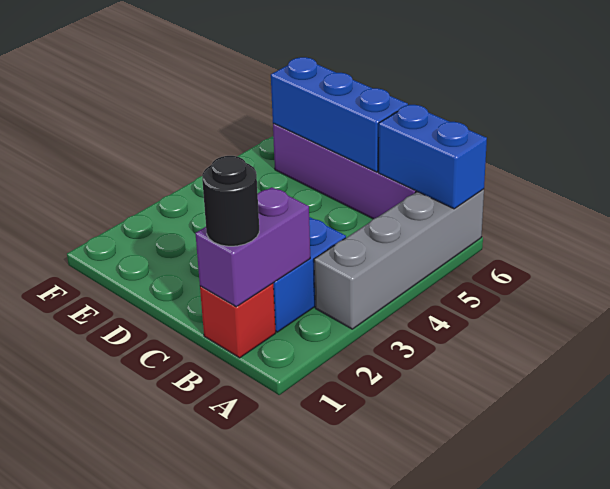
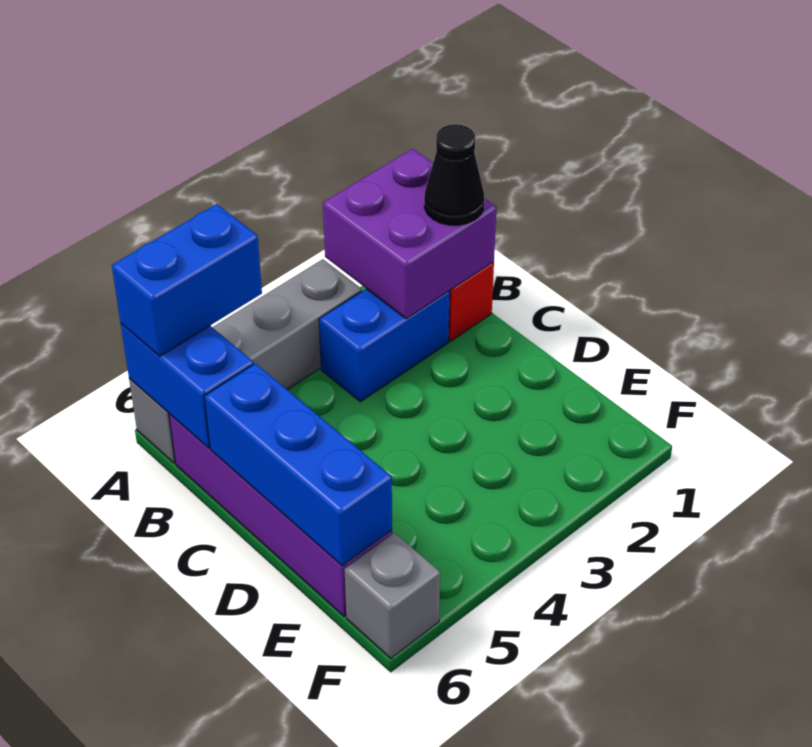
none -> blue brick A5:A6 level 3
purple brick B1:B2 level 2 -> purple brick A1:B2 level 2
black round brick B1 level 3 -> black cone B1 level 3
none -> grey brick F6 level 1

